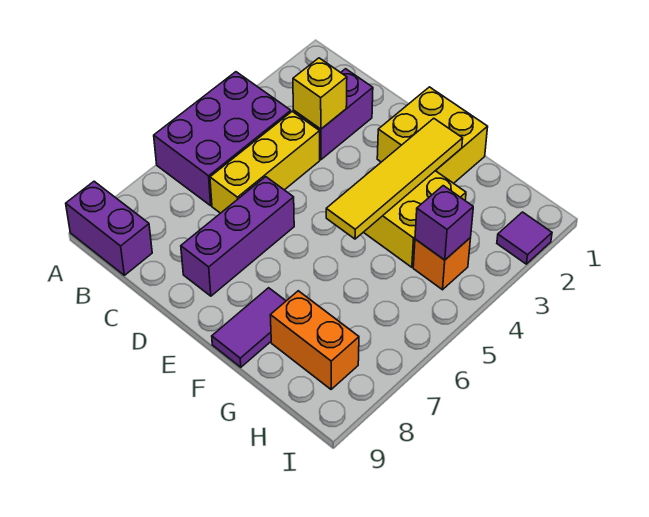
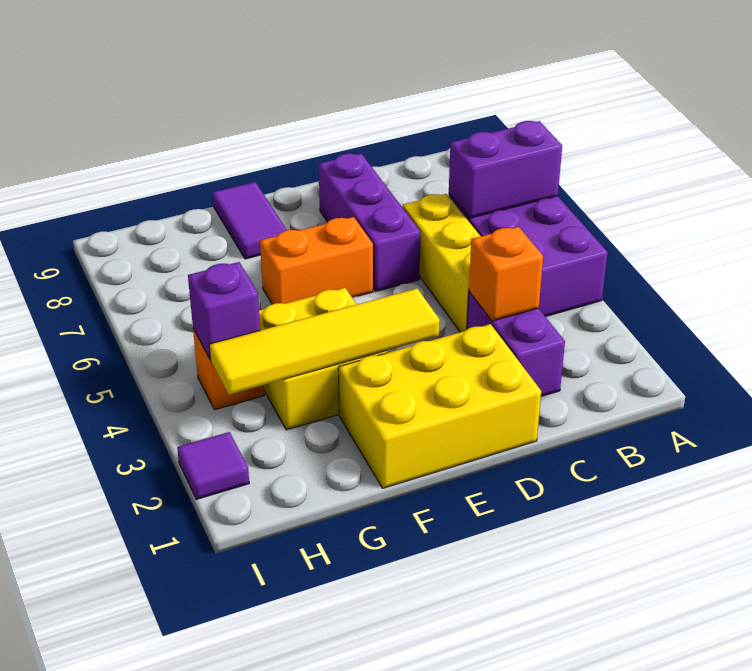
purple brick A9:B9 level 1 -> purple brick A6:B6 level 2
yellow brick C3 level 2 -> orange brick C3 level 2
yellow brick E1:F2 level 1 -> yellow brick D1:F2 level 1
yellow tile F2:F5 level 2 -> yellow tile E3:H3 level 2
orange brick G8:H8 level 1 -> orange brick E6:F6 level 1

